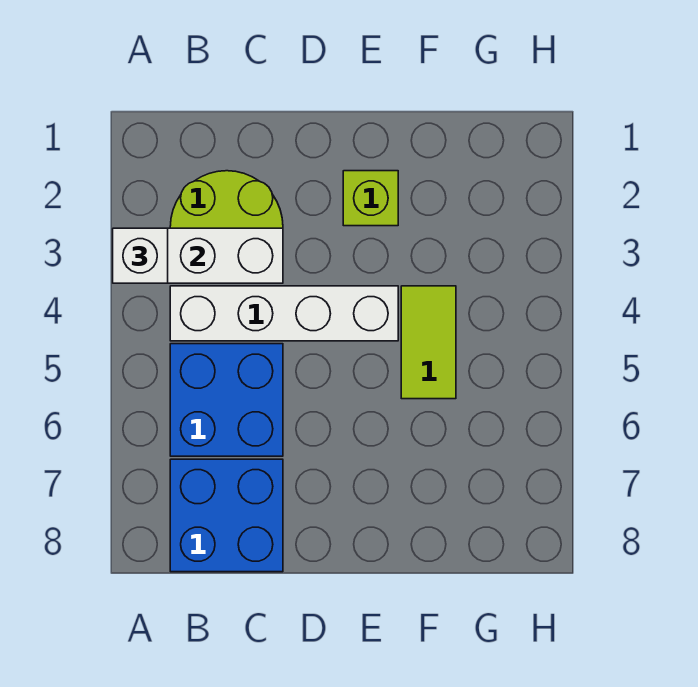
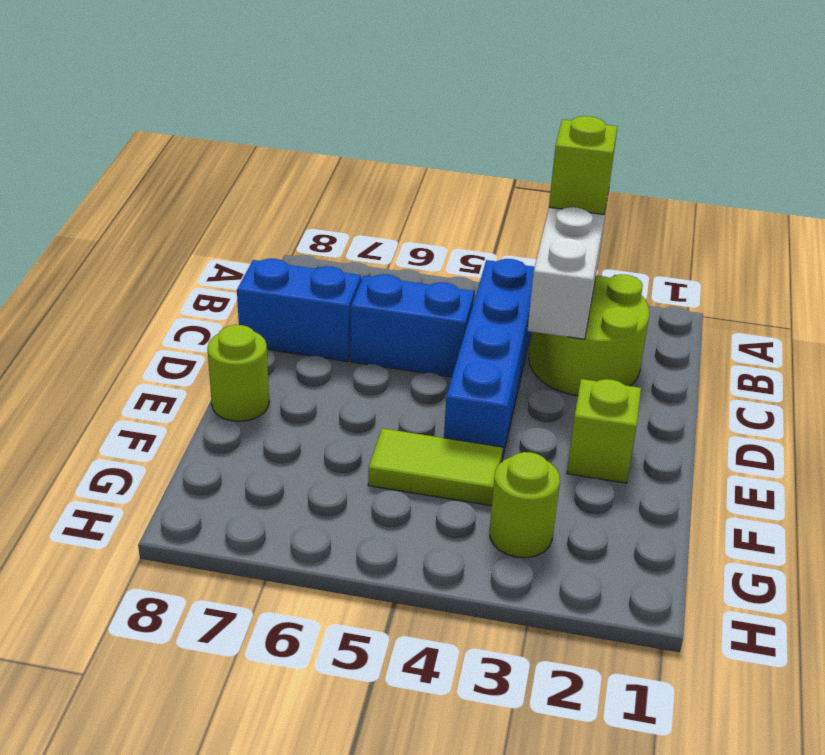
white brick A3 level 3 -> lime brick A3 level 3
white brick B4:E4 level 1 -> blue brick B4:E4 level 1
blue brick B5:C6 level 1 -> blue brick C5:C6 level 1
blue brick B7:C8 level 1 -> blue brick C7:C8 level 1
none -> lime round brick E8 level 1
none -> lime round brick G3 level 1

